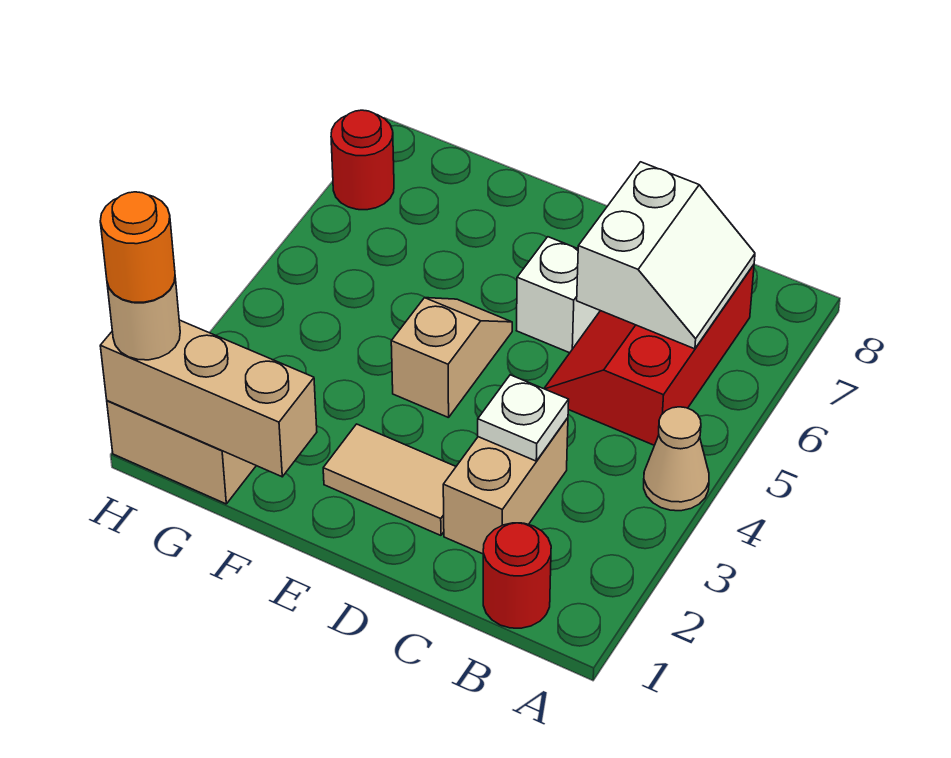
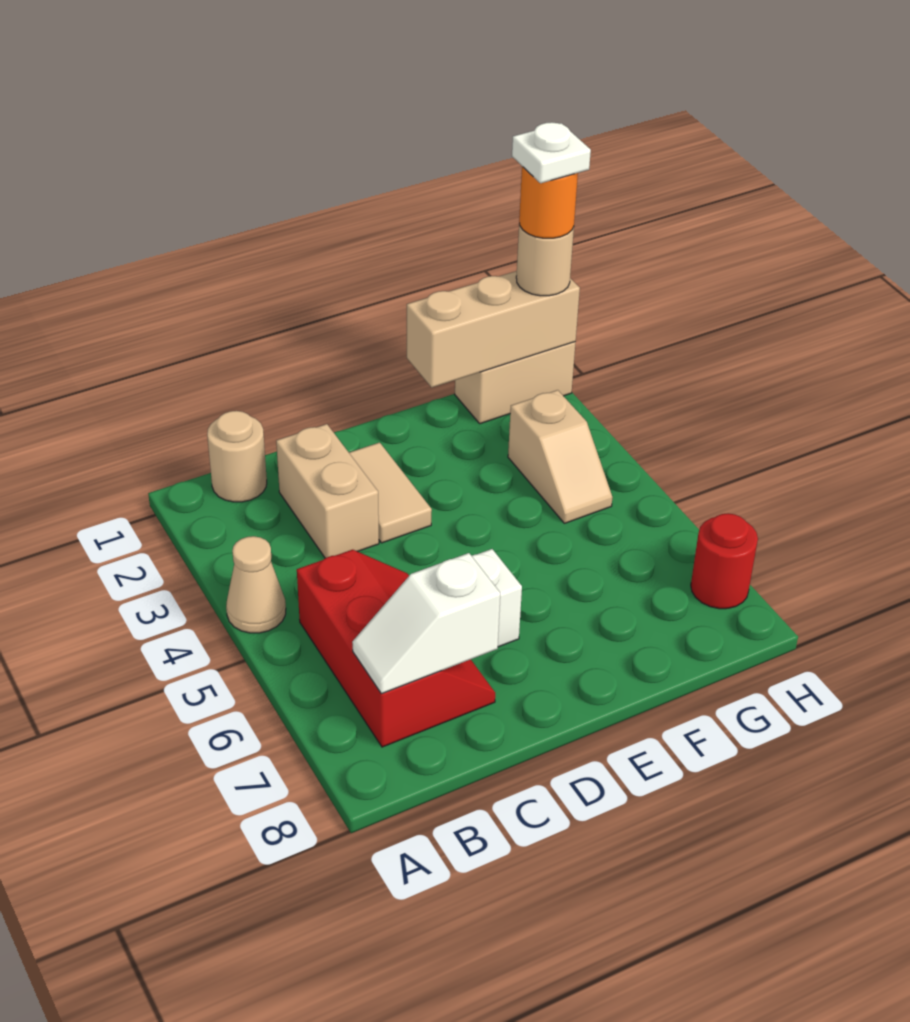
red round brick B1 level 1 -> tan round brick B1 level 1
white slope B6:C7 level 2 top C -> white slope B7:C7 level 2 top C
white plate C3 level 2 -> white plate H1 level 5
tan tile D2:E2 level 1 -> tan tile D2:D3 level 1
tan slope E4:E5 level 1 top 4 -> tan slope G3:G4 level 1 top 3

